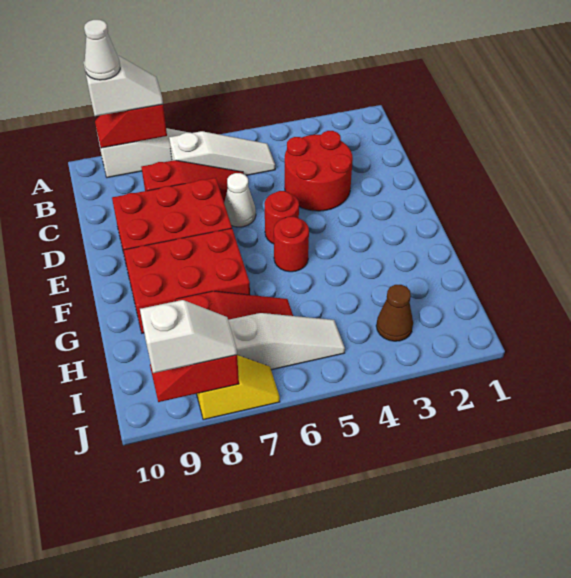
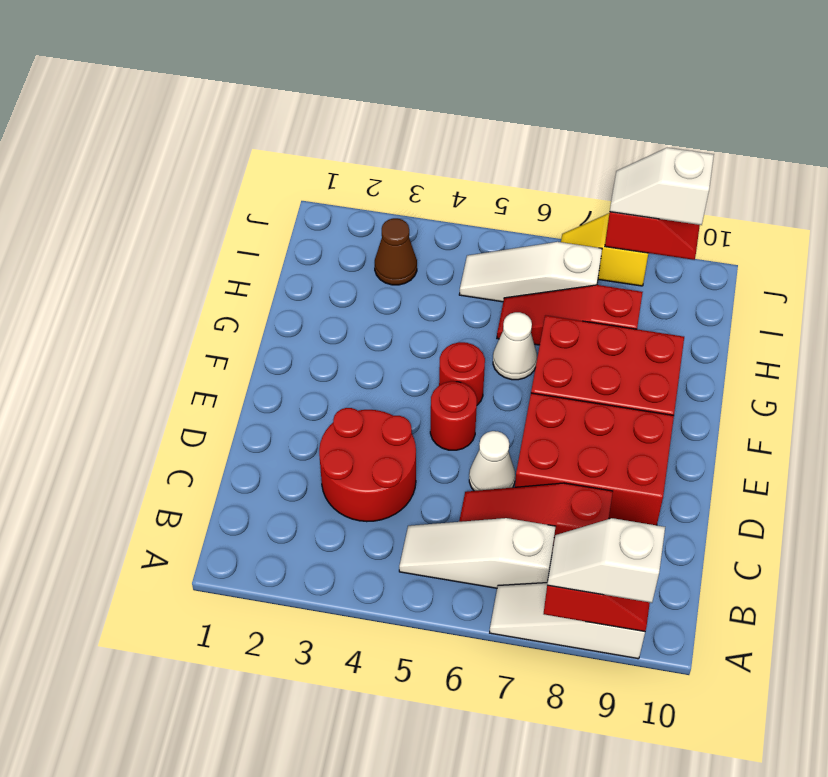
white cone A9 level 4 -> white cone G6 level 1

